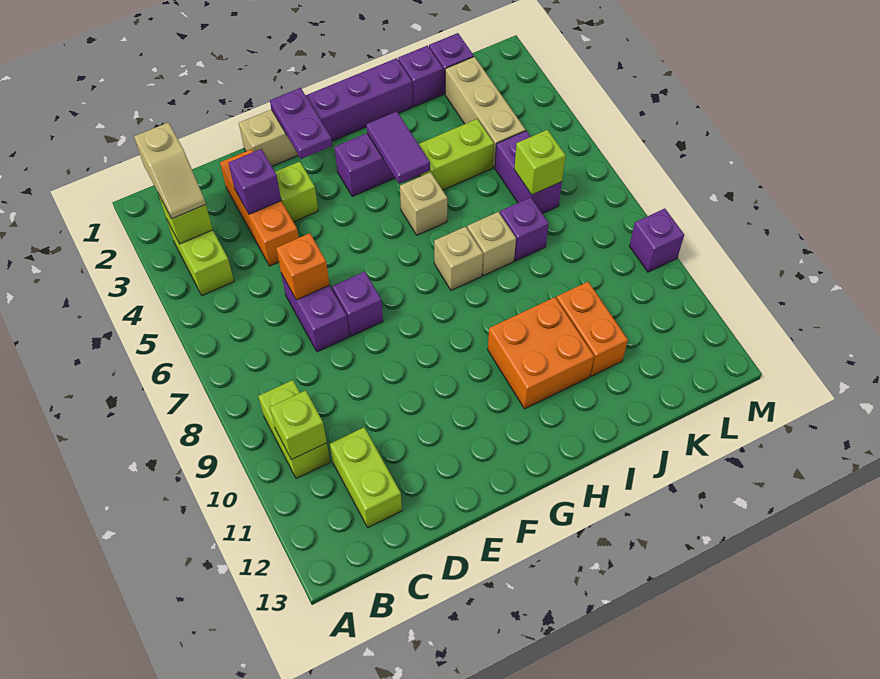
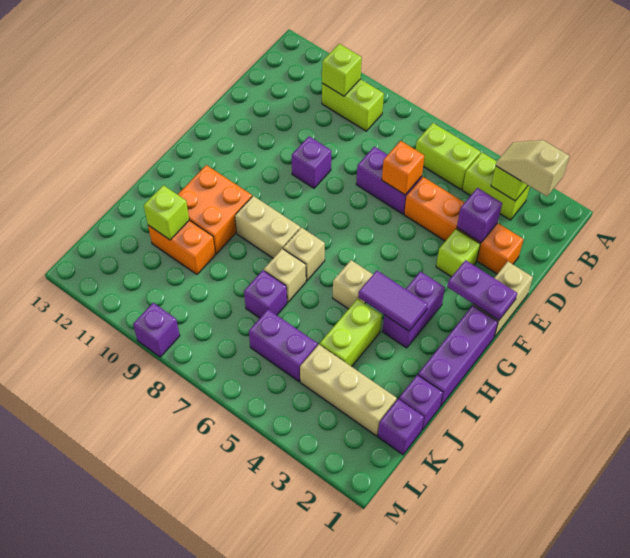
lime brick C11:C12 level 1 -> lime brick B5:B6 level 1
orange brick D2:D4 level 1 -> orange brick D2:D5 level 1
purple brick E7 level 1 -> purple brick E9 level 1
none -> tan brick H8:H9 level 1
lime brick K6 level 2 -> lime brick J11 level 2

